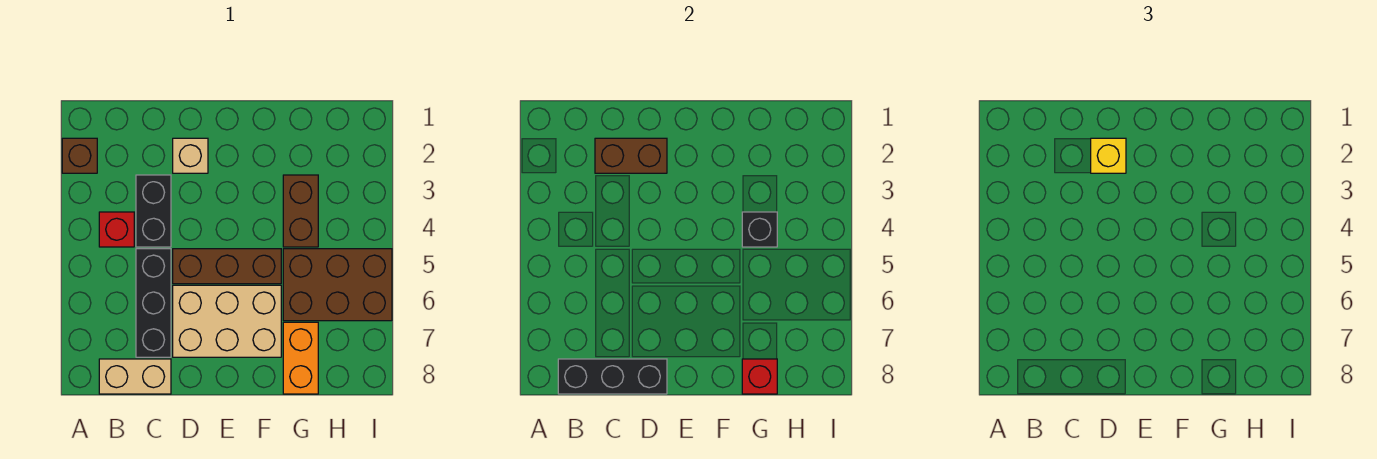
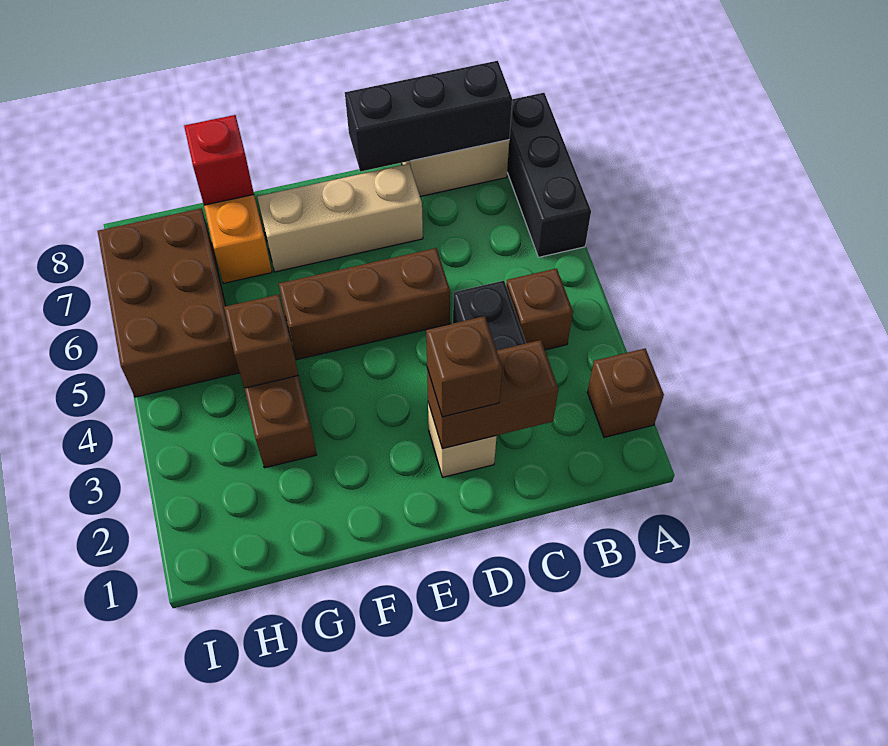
red brick B4 level 1 -> brown brick B4 level 1
black brick C5:C7 level 1 -> black brick A6:A8 level 1
yellow brick D2 level 3 -> brown brick D2 level 3
tan brick D6:F7 level 1 -> tan brick D7:F7 level 1
black brick G4 level 2 -> brown brick G4 level 2
brown brick G5:I6 level 1 -> brown brick H5:I7 level 1

